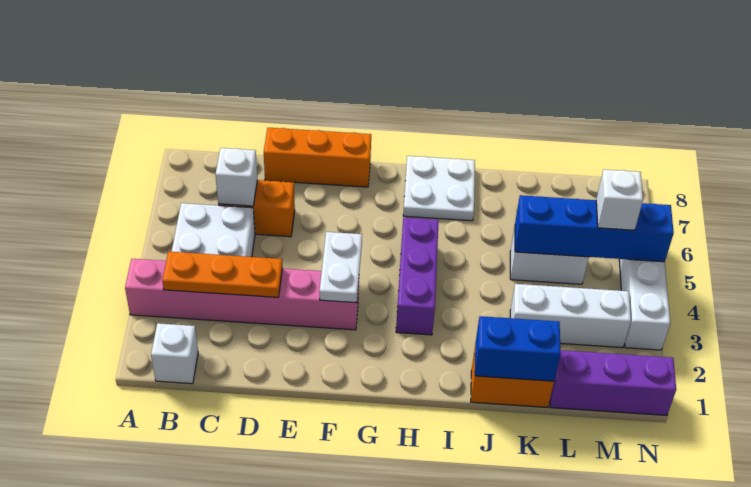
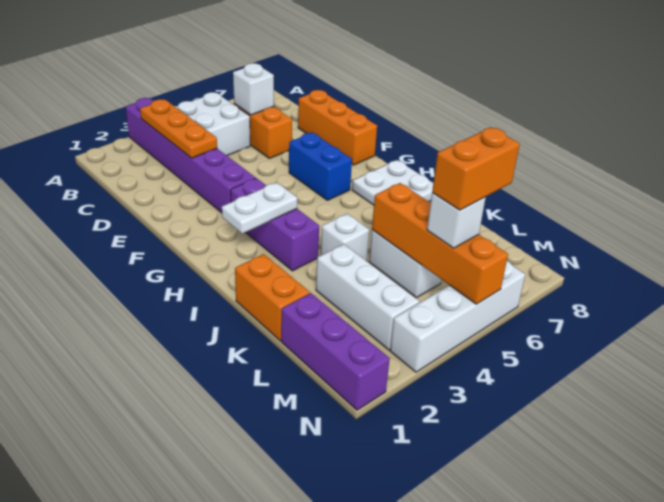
pink brick A3:F3 level 1 -> purple brick A3:F3 level 1
white brick B1 level 1 -> white brick J4 level 1
white plate F3:F4 level 2 -> white plate H2:H3 level 2
purple brick H3:H5 level 1 -> purple brick G3:I3 level 1
blue brick J1:K1 level 2 -> blue brick F6:G6 level 1
blue brick K5:N5 level 2 -> orange brick K5:N5 level 2
none -> orange brick M5:M6 level 4

